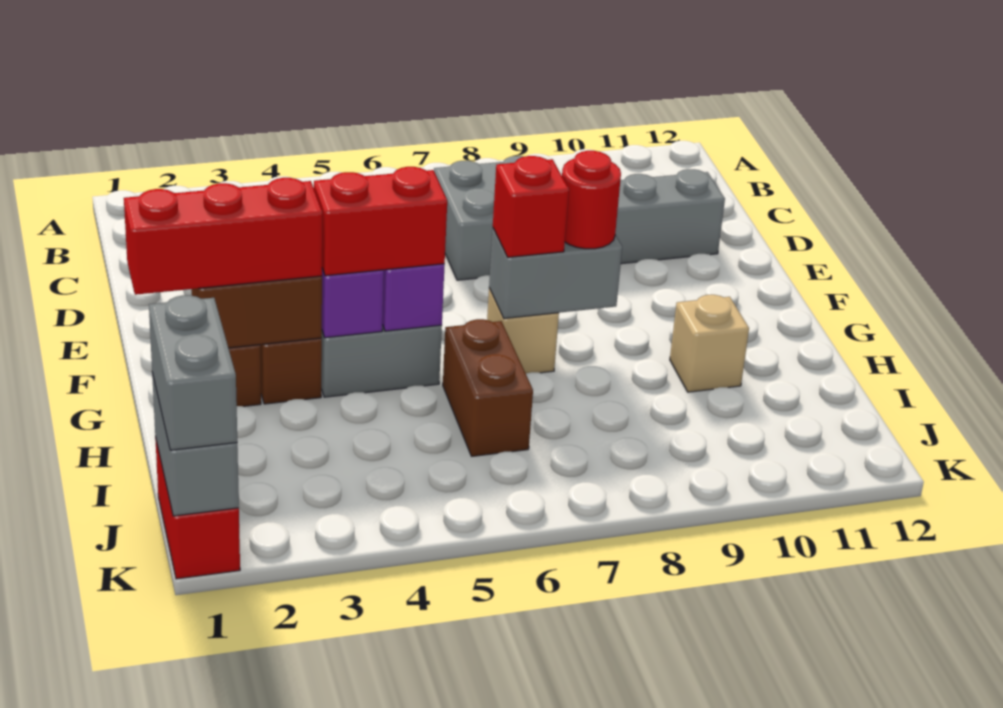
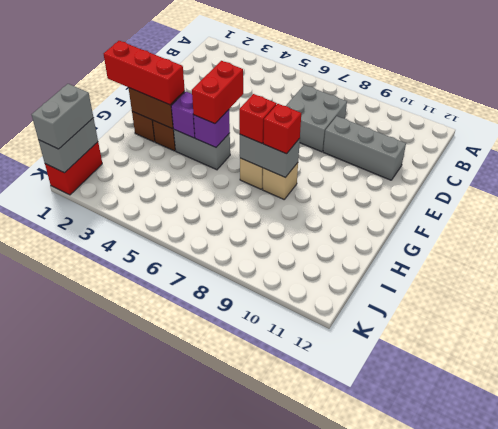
red brick G4:G5 level 3 -> red brick F5:G5 level 3
red round brick G8 level 3 -> red brick G8 level 3
brown brick H6:I6 level 1 -> none
tan brick H10 level 1 -> tan brick G8 level 1

